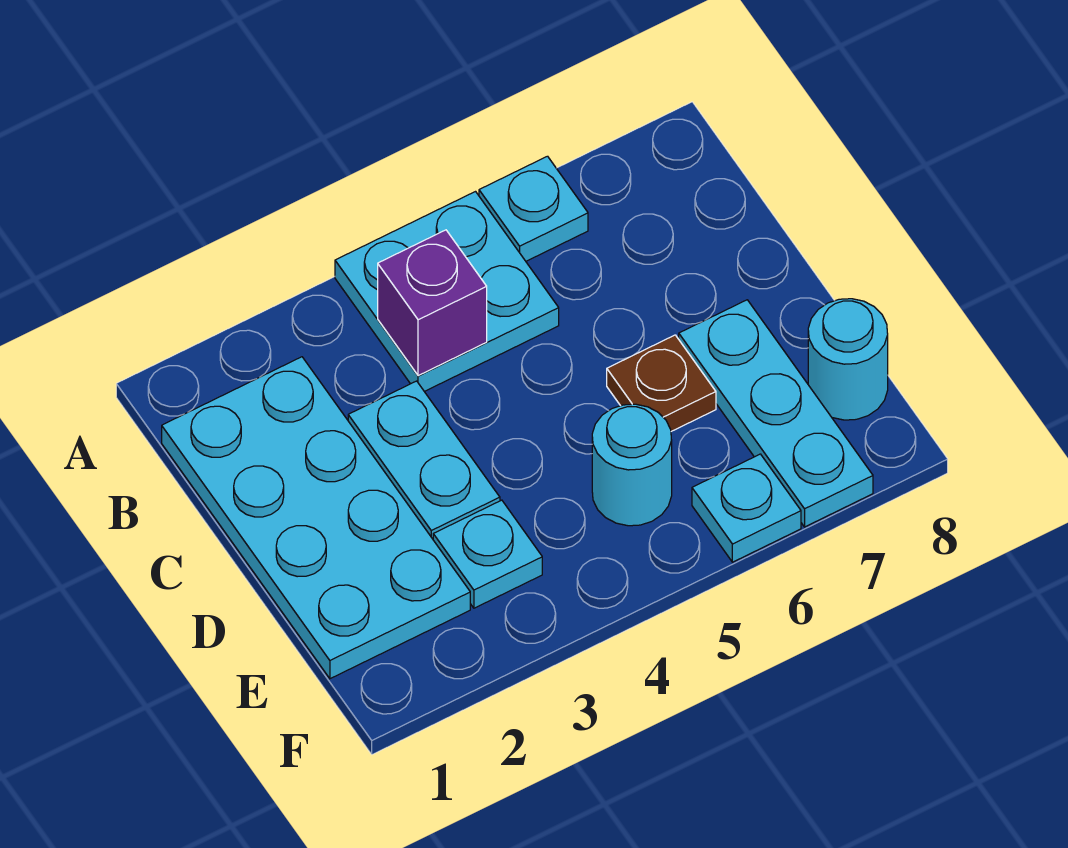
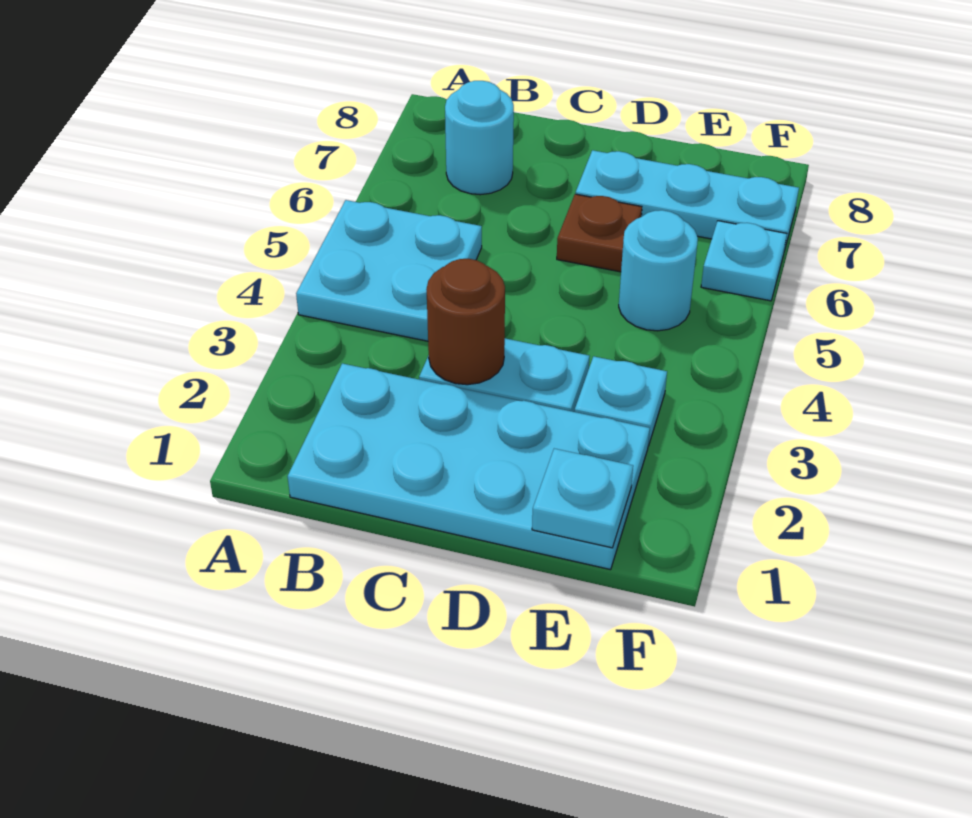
cyan plate A6 level 1 -> cyan plate E1 level 2
purple brick B4 level 2 -> none
none -> brown round brick C3 level 2
cyan round brick E8 level 1 -> cyan round brick B7 level 1

